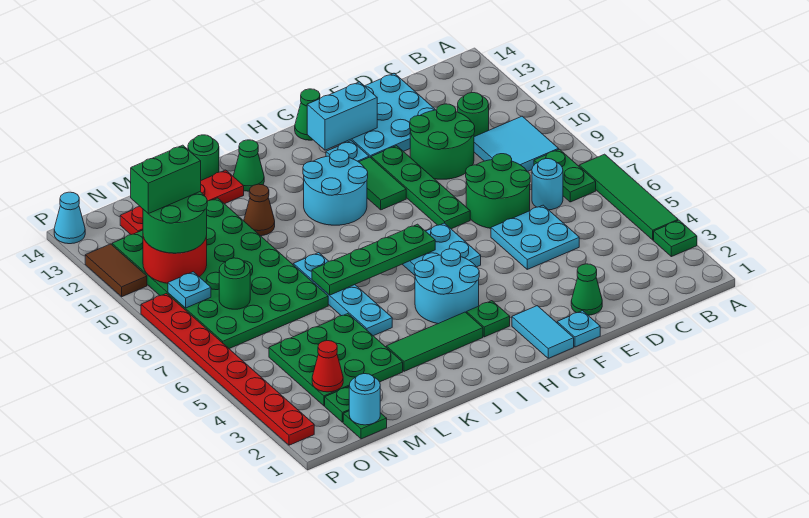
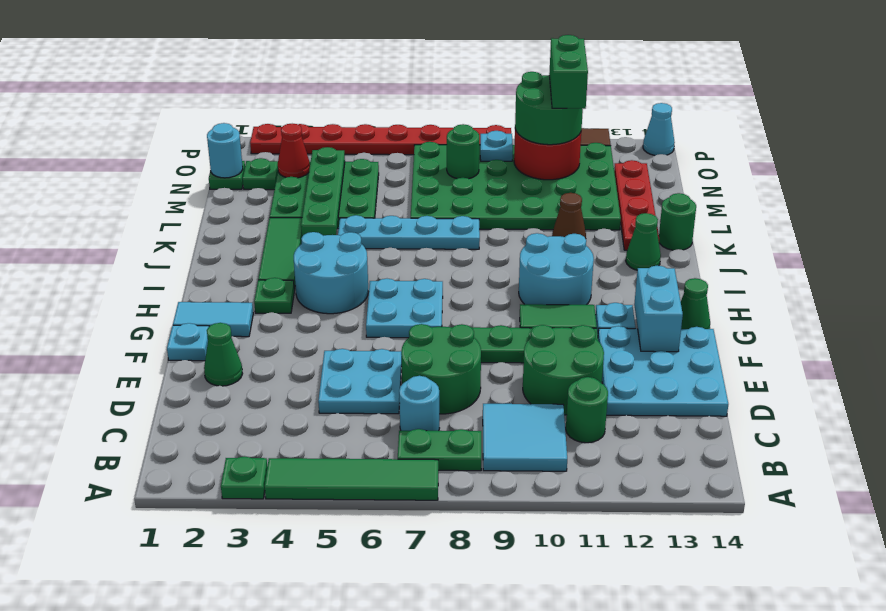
green plate H7:K7 level 2 -> green plate K4:N4 level 2

